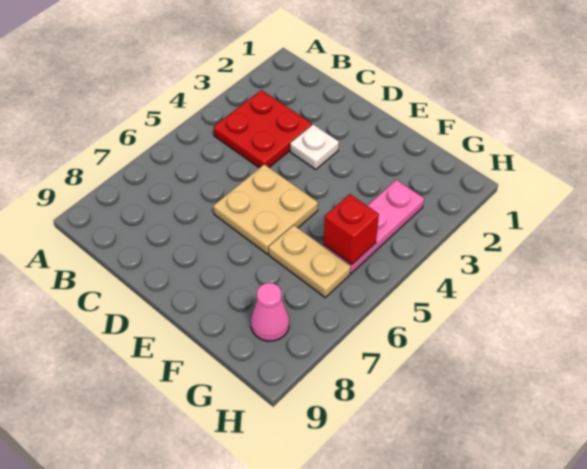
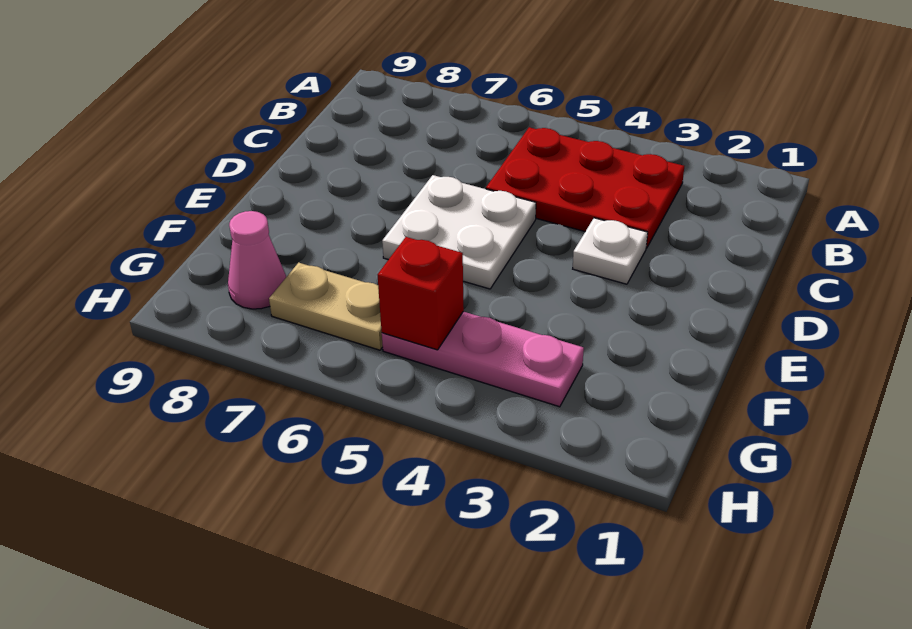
red plate B3:C4 level 1 -> red plate B3:C5 level 1
tan plate D5:E6 level 1 -> white plate D5:E6 level 1
tan plate F6:G6 level 1 -> tan plate G6:G7 level 1

